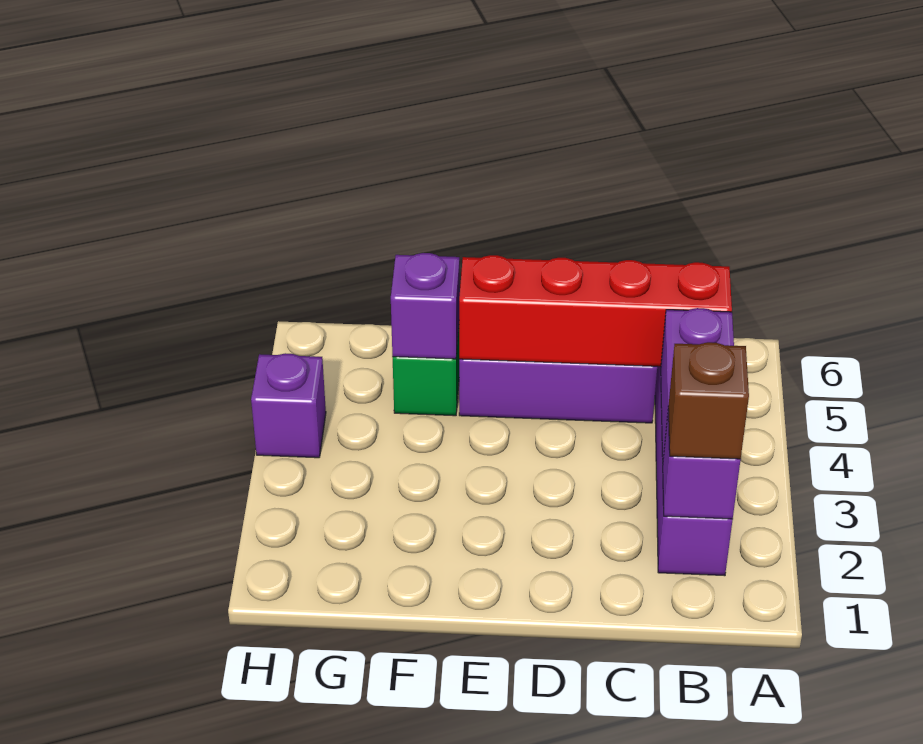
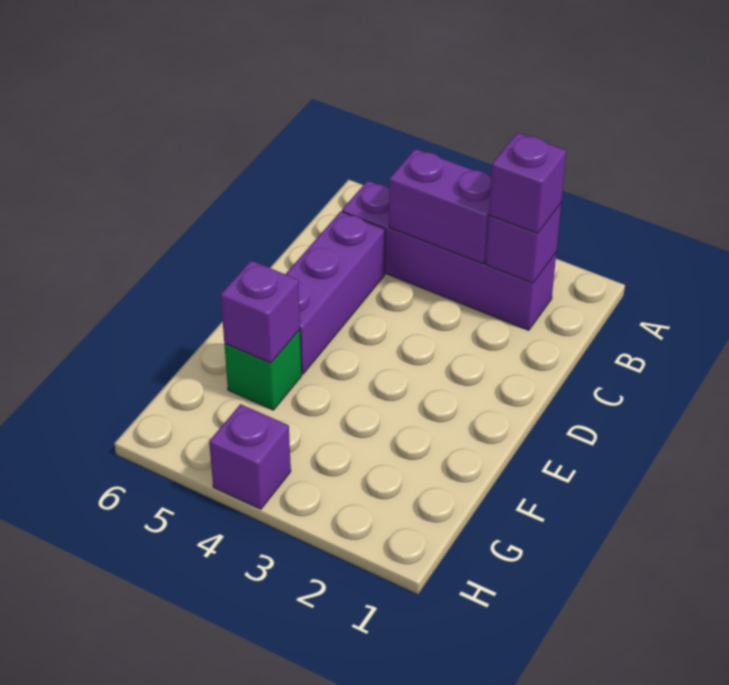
brown brick B2 level 3 -> purple brick B2 level 3
red brick B5:E5 level 2 -> none

